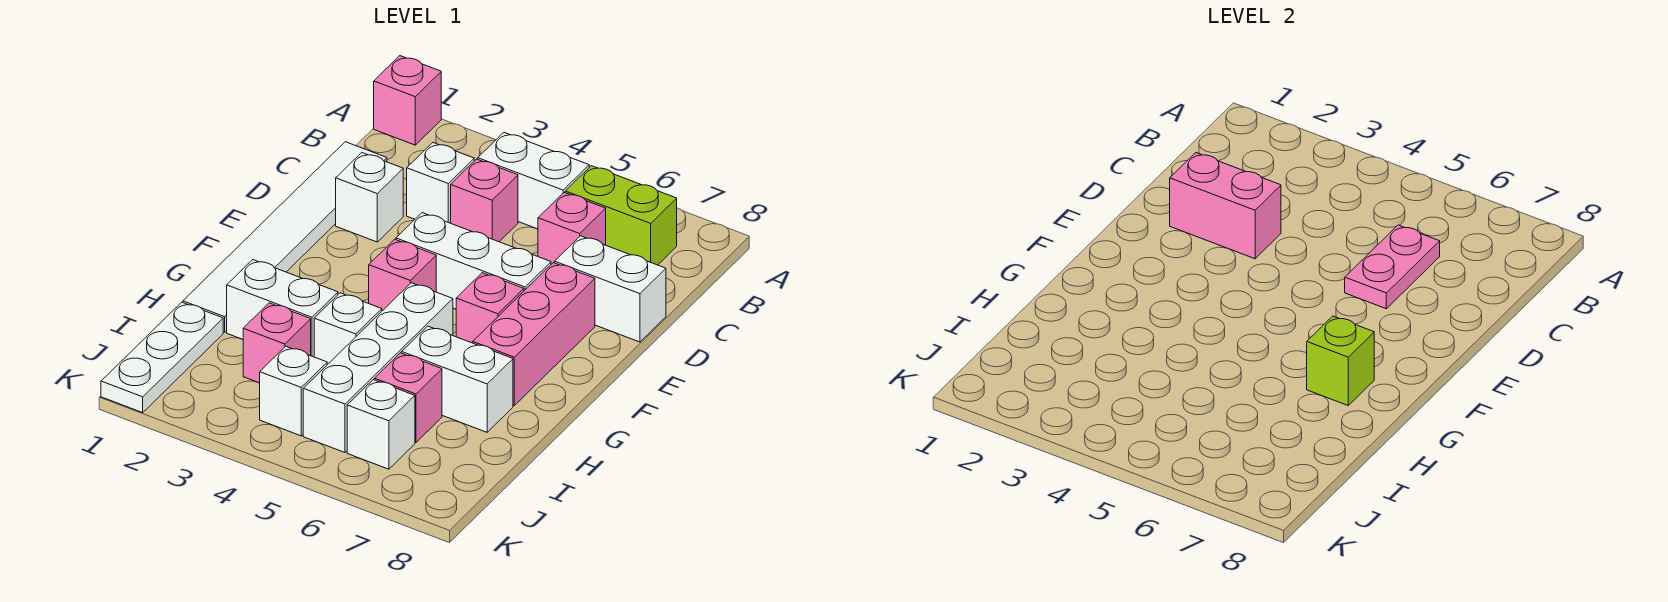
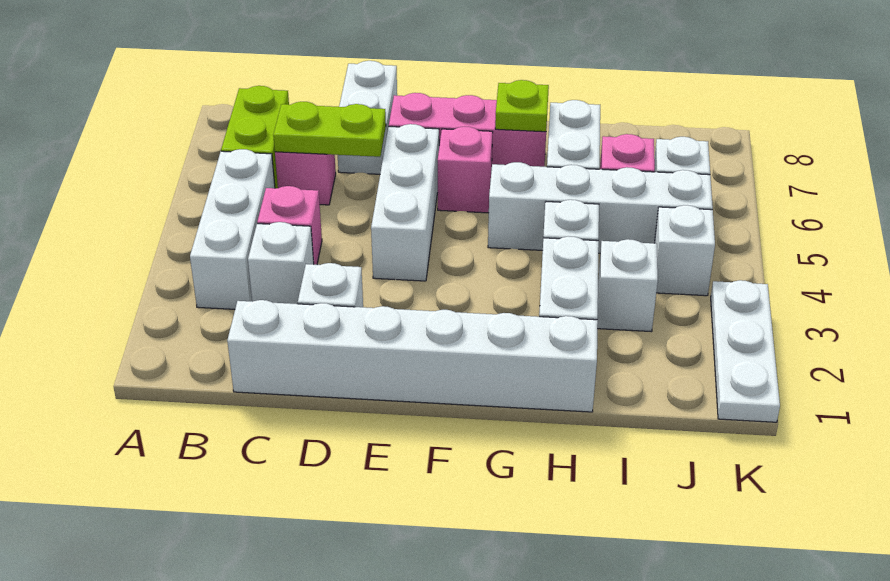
pink brick A1 level 1 -> none
white brick B4:B5 level 1 -> white brick B3:B5 level 1
white tile C1:H1 level 1 -> white brick C1:H1 level 1
pink plate C6:D6 level 2 -> lime plate C6:D6 level 2
pink brick D2:D3 level 2 -> none
pink brick F4 level 1 -> none
lime brick G7 level 2 -> lime plate G7 level 2
white plate I1:K1 level 1 -> white plate K1:K3 level 1
pink brick I3 level 1 -> white brick I3 level 1

